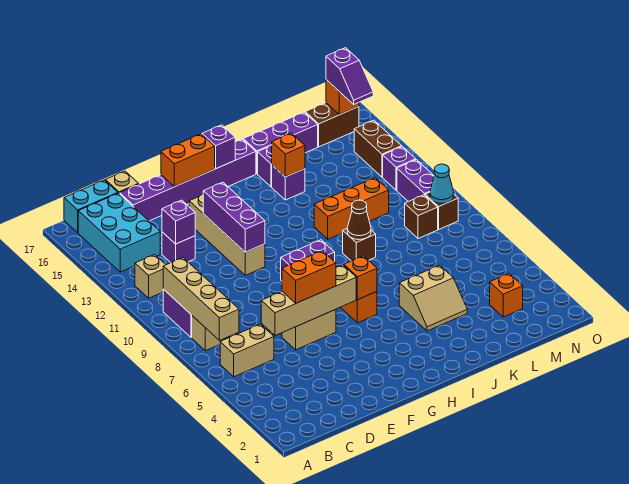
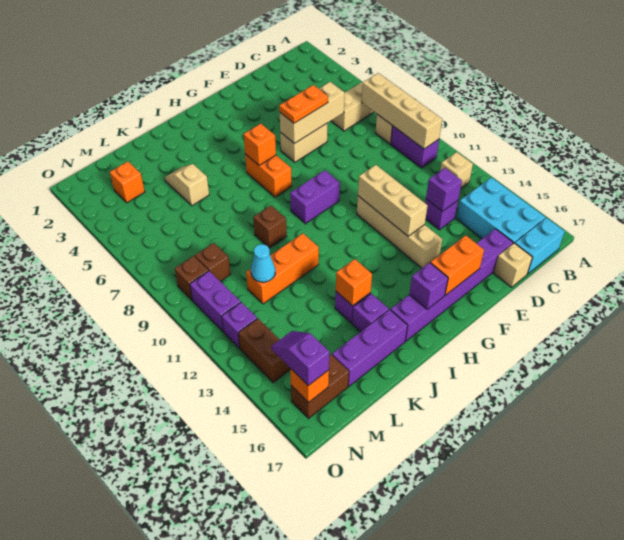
tan brick D6:G6 level 2 -> tan brick D6:F6 level 2
orange brick E6:F6 level 3 -> orange plate E6:F6 level 3
purple brick F11:F13 level 2 -> tan brick F11:F13 level 2
tan slope J4:K5 level 1 top 5 -> tan slope K4:K5 level 1 top 5
brown cone J9 level 2 -> none
cyan cone N9 level 2 -> cyan cone L11 level 2

